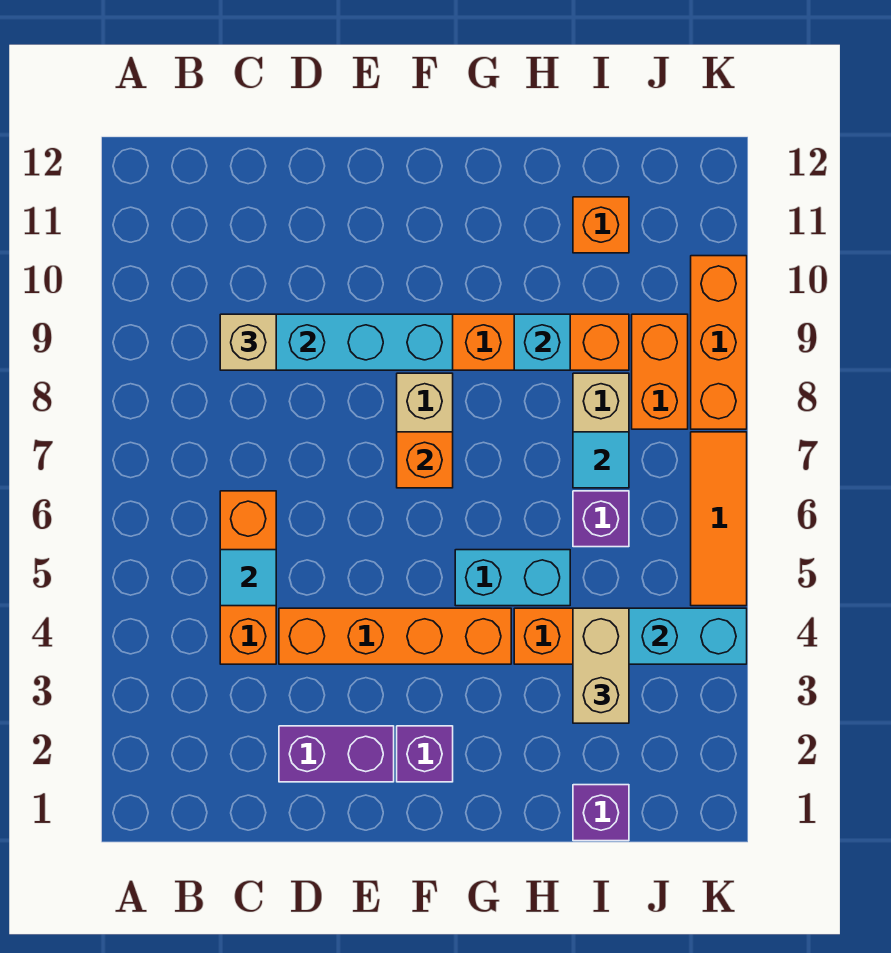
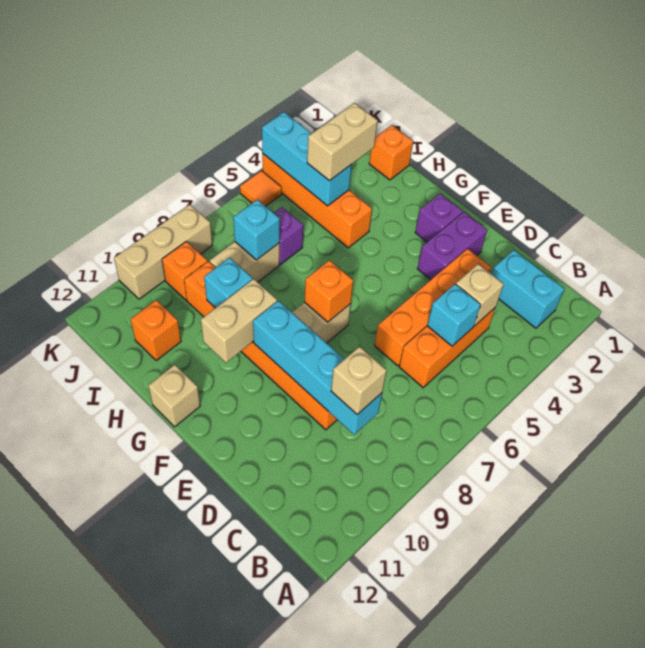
none -> tan brick C4 level 2
cyan tile C5 level 2 -> cyan brick C5 level 2
purple brick D2:E2 level 1 -> purple brick E2:E3 level 1
orange brick D4:G4 level 1 -> orange brick D3:D6 level 1
cyan brick G5:H5 level 1 -> cyan brick B2:C2 level 1
none -> tan brick G9:G10 level 2
none -> tan brick G12 level 1
purple brick I1 level 1 -> orange brick I1 level 1
cyan tile I7 level 2 -> cyan brick I7 level 2
orange brick J8:J9 level 1 -> orange brick J9 level 1
orange tile K5:K7 level 1 -> orange tile K5 level 1
orange brick K8:K10 level 1 -> tan brick K8:K10 level 1

